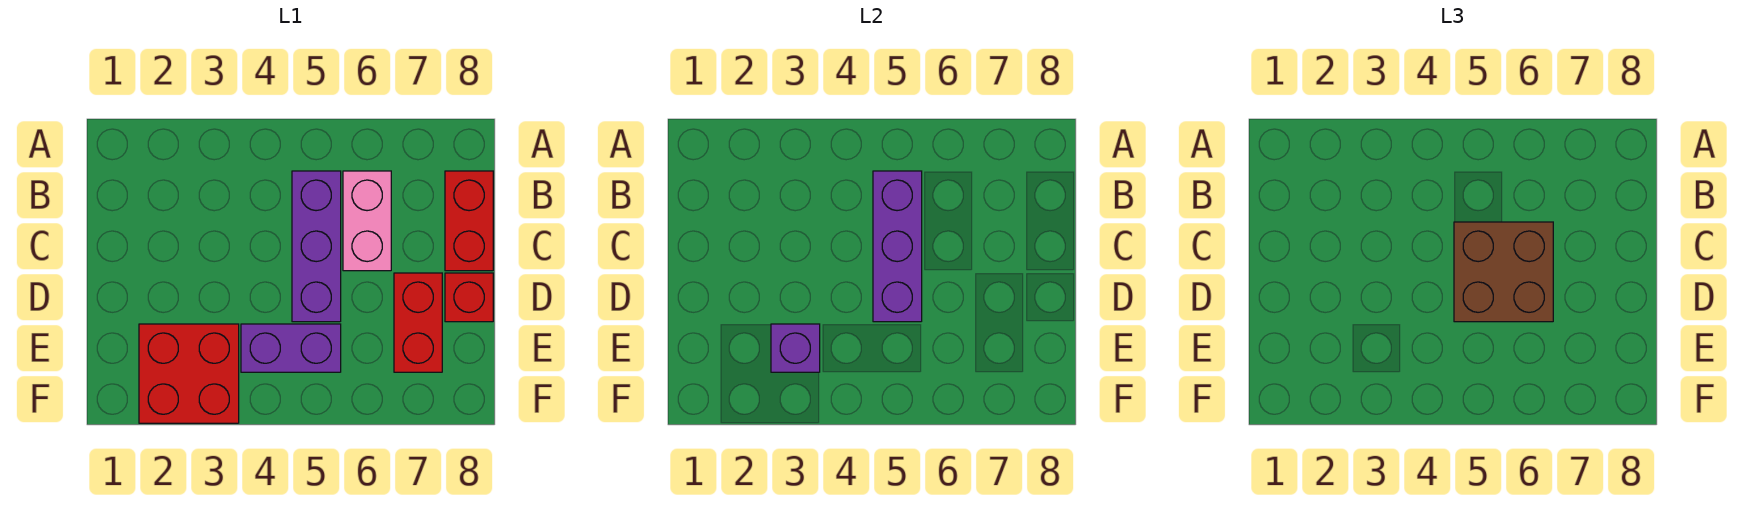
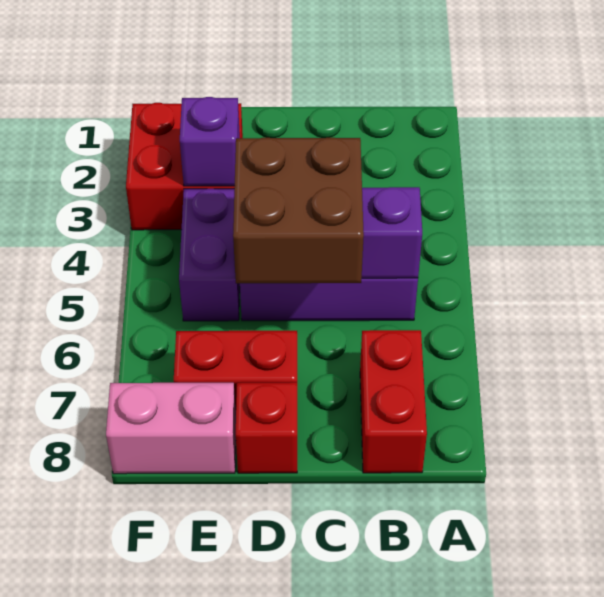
pink brick B6:C6 level 1 -> pink brick E8:F8 level 1
red brick B8:C8 level 1 -> red brick B7:B8 level 1

